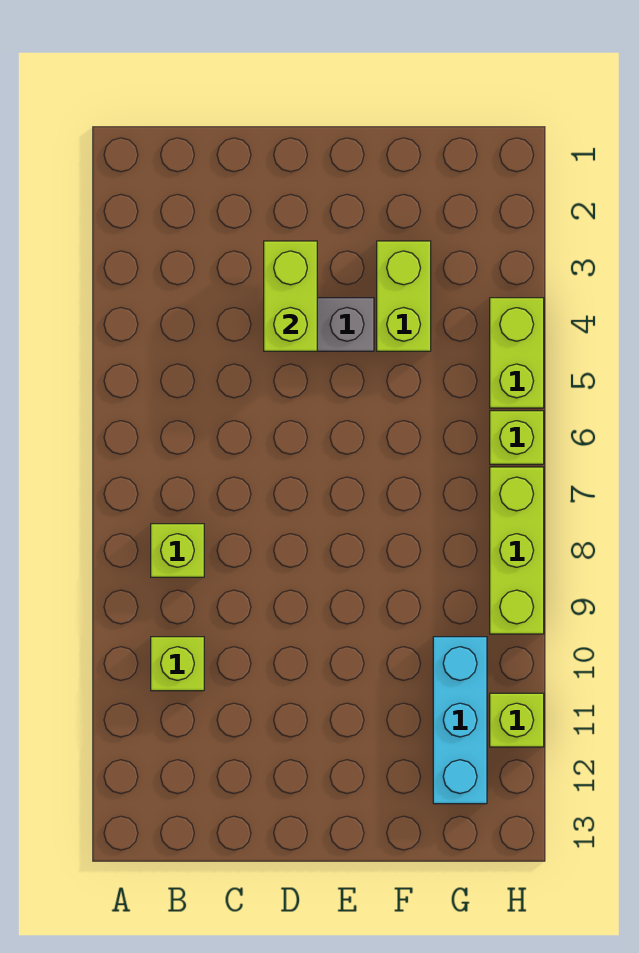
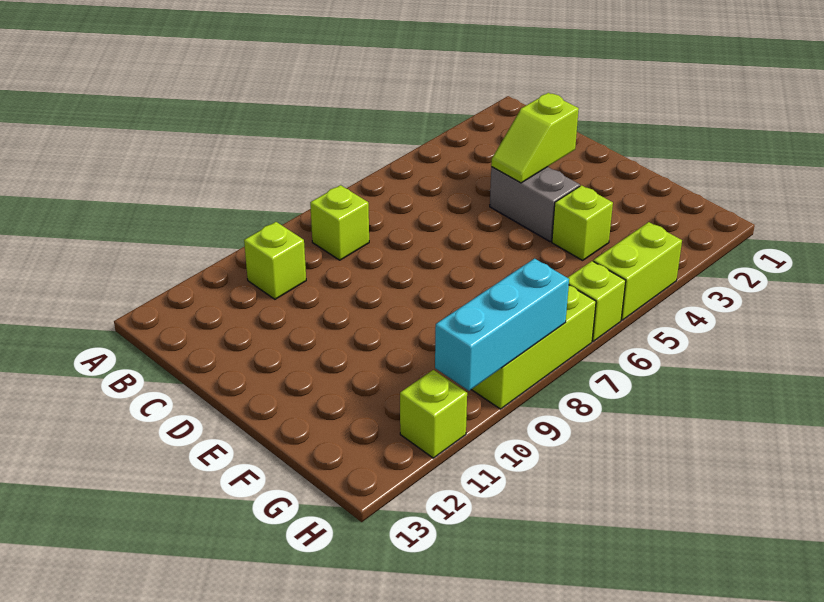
lime brick D3:D4 level 2 -> lime slope D3:D4 level 2 top 3
lime brick F3:F4 level 1 -> lime brick F4 level 1
cyan brick G10:G12 level 1 -> cyan brick H8:H10 level 2

